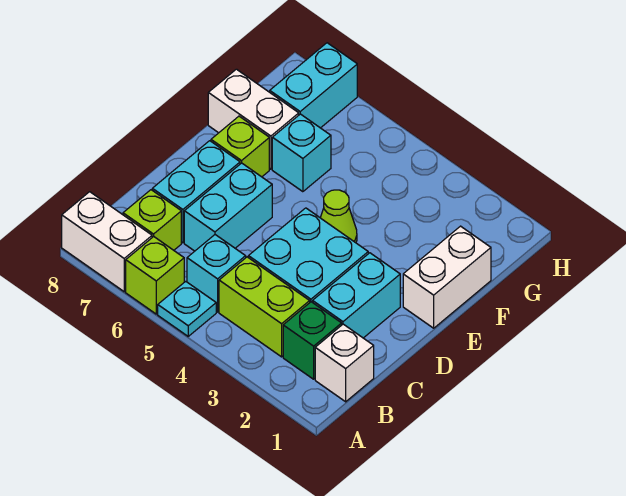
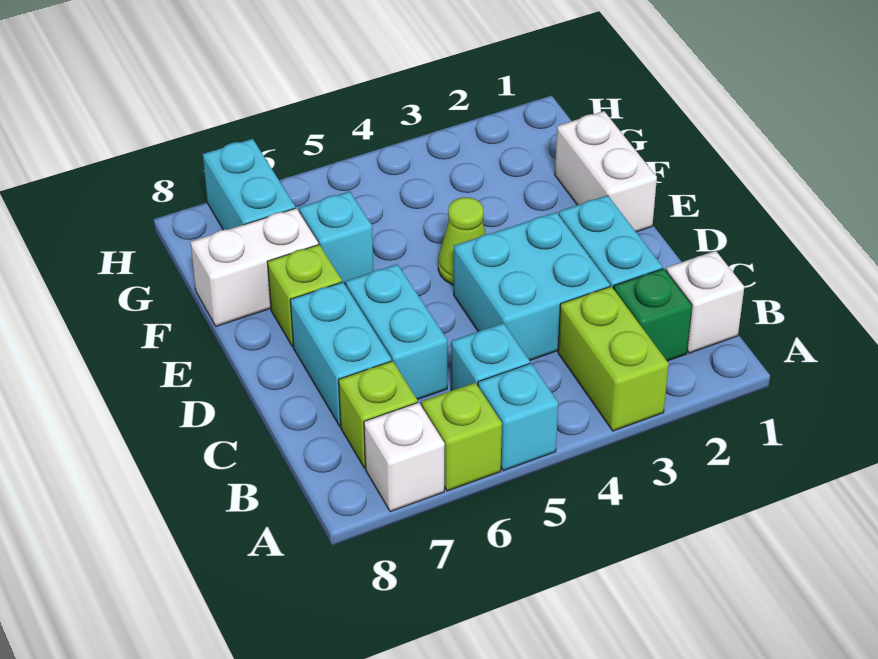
cyan plate A5 level 1 -> cyan brick A5 level 1
white brick A7:A8 level 1 -> white brick A7 level 1
lime brick B3:B4 level 1 -> lime brick A3:B3 level 1

